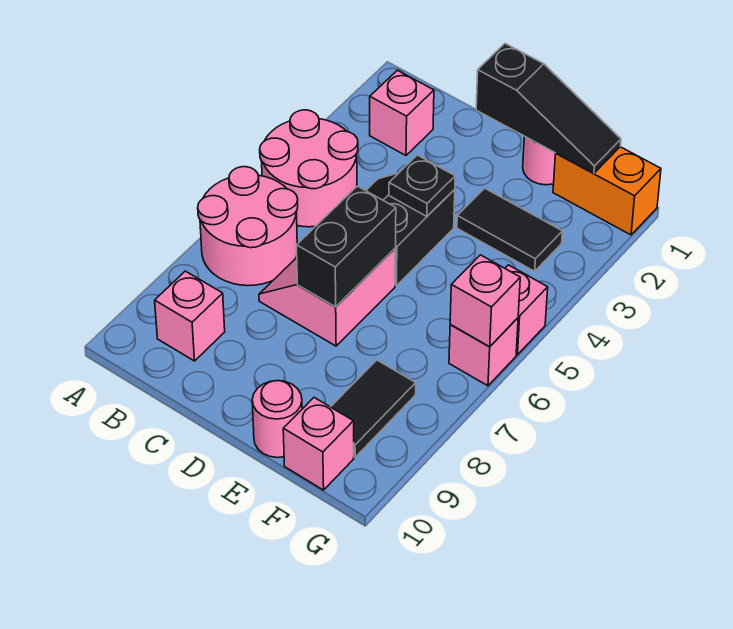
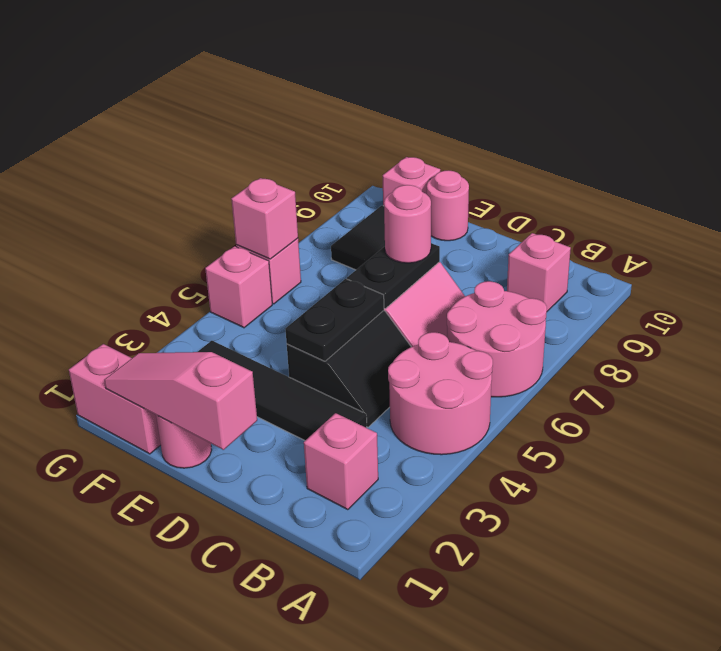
black slope D1:F1 level 2 top D -> pink slope D1:F1 level 2 top D
black plate D4 level 2 -> black plate D4:D5 level 2
black brick D6:D7 level 2 -> black plate D6:D7 level 2
none -> pink round brick D7 level 3
black tile E3:F3 level 1 -> black tile C3:F3 level 1
orange brick F1:G1 level 1 -> pink brick F1:G1 level 1

